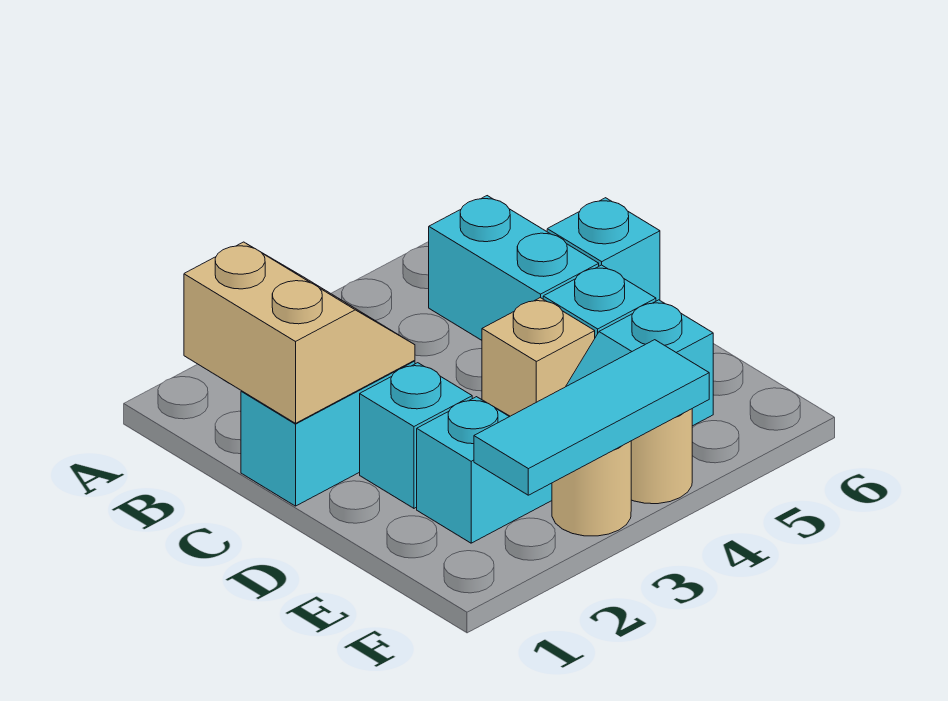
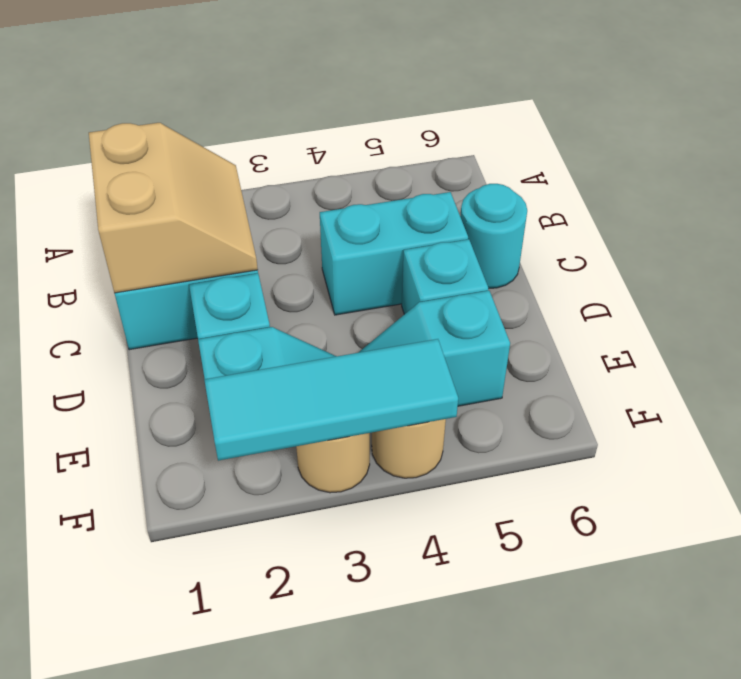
cyan brick B5:C5 level 1 -> cyan brick C4:C5 level 1
cyan brick C6 level 1 -> cyan round brick C6 level 1
tan brick D4 level 1 -> none

